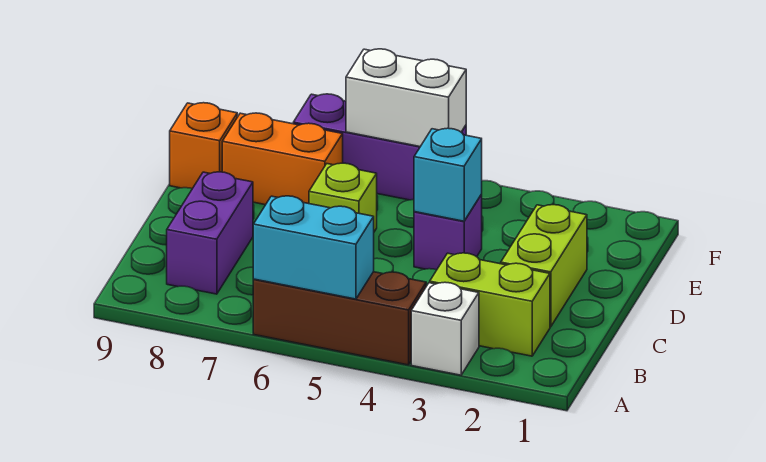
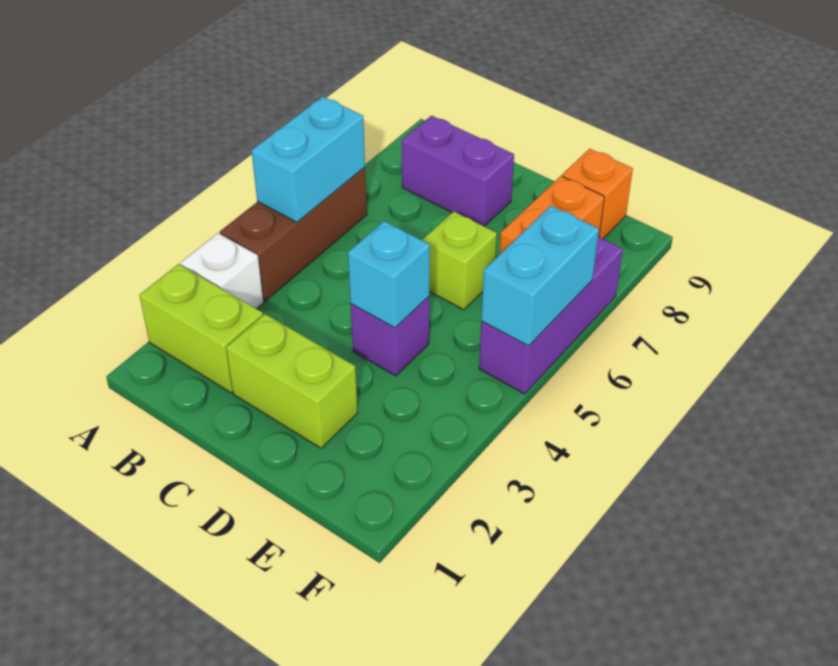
lime brick B2:B3 level 1 -> lime brick A2:B2 level 1
white brick F5:F6 level 2 -> cyan brick F5:F6 level 2

